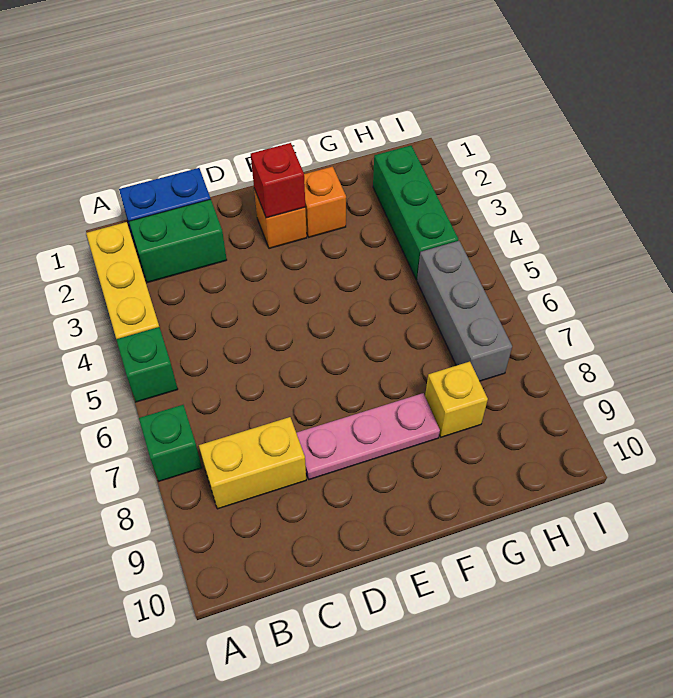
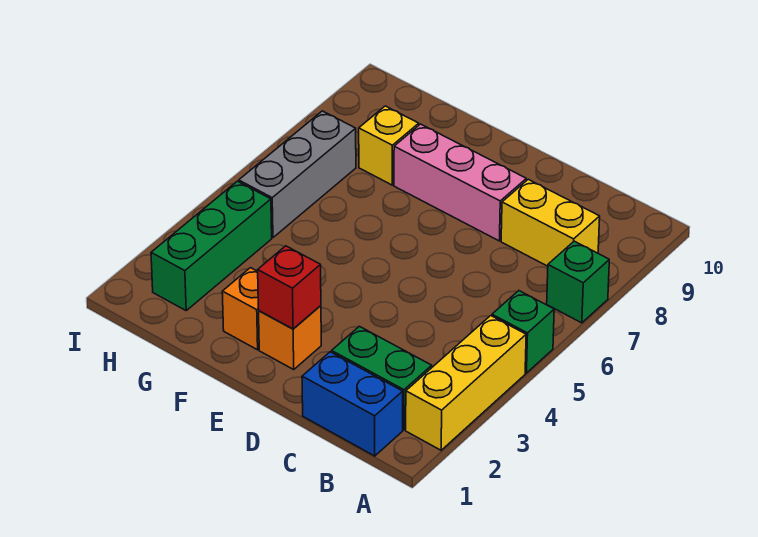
pink plate D8:F8 level 1 -> pink brick D8:F8 level 1

